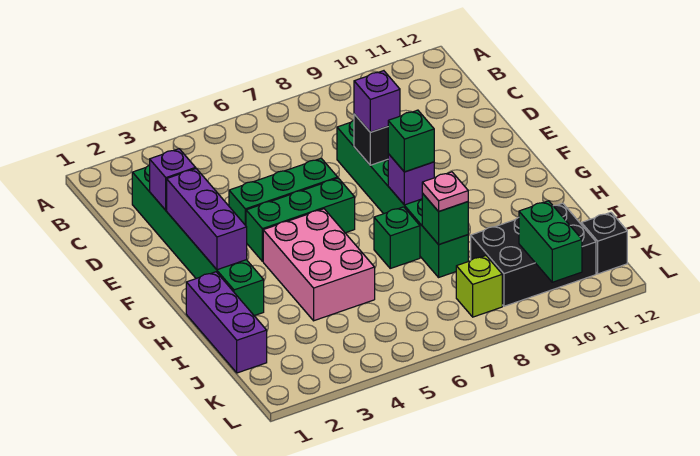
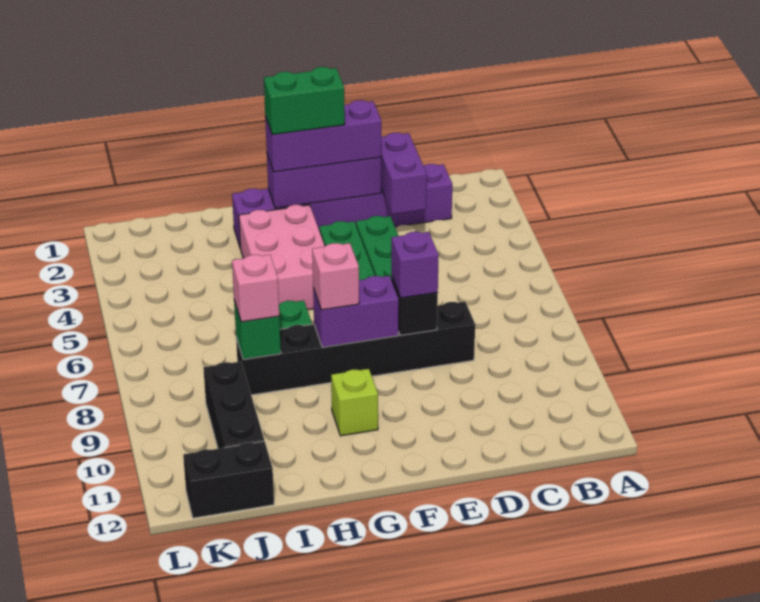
green brick C2:H2 level 1 -> purple brick C2:H2 level 1
purple brick D2 level 2 -> purple brick D2:D3 level 2
green brick D8:I8 level 1 -> black brick D8:I8 level 1
pink brick G4:I5 level 1 -> pink brick G3:H5 level 1
purple brick G8 level 2 -> purple brick F8:G8 level 2
green brick G8 level 3 -> pink brick G8 level 3
purple brick H1:J1 level 1 -> purple brick E2:G2 level 3
pink plate I8 level 3 -> pink brick I8 level 3
black brick J9:K11 level 1 -> black brick J9:J11 level 1
lime brick K8 level 1 -> lime brick G10 level 1
green brick K10:L10 level 2 -> green brick F2:G2 level 4
black brick K12 level 1 -> black brick J12:K12 level 1

